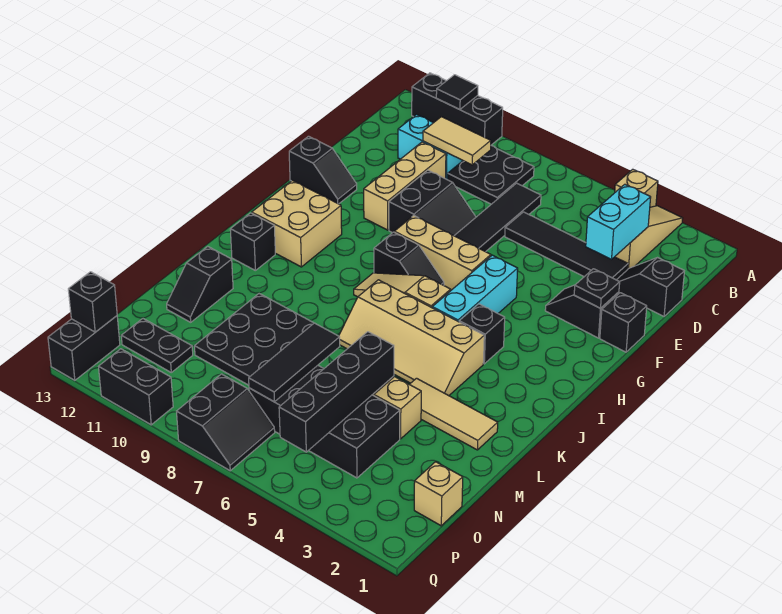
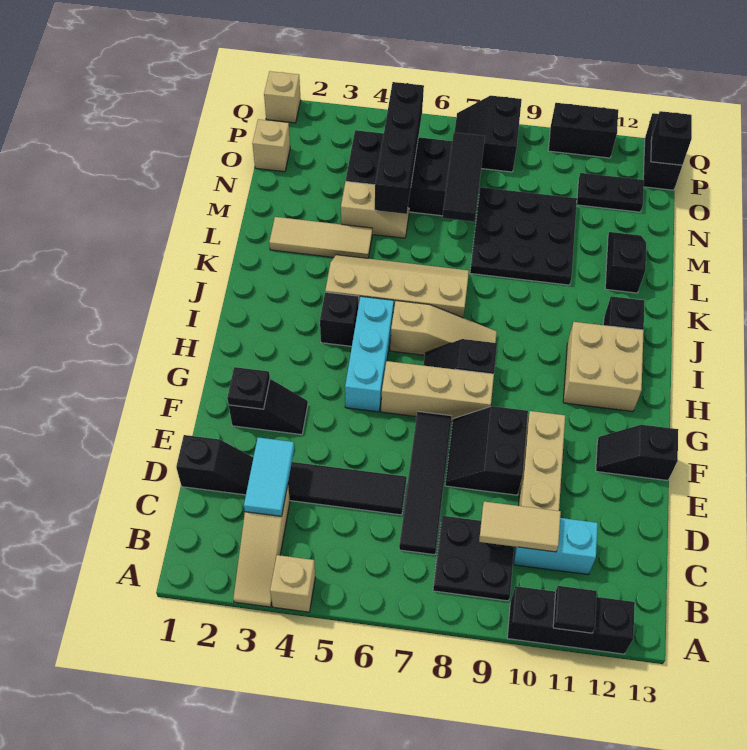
cyan brick C3:D3 level 2 -> cyan tile C3:D3 level 2
black brick F1 level 1 -> none
none -> tan brick Q1 level 1

